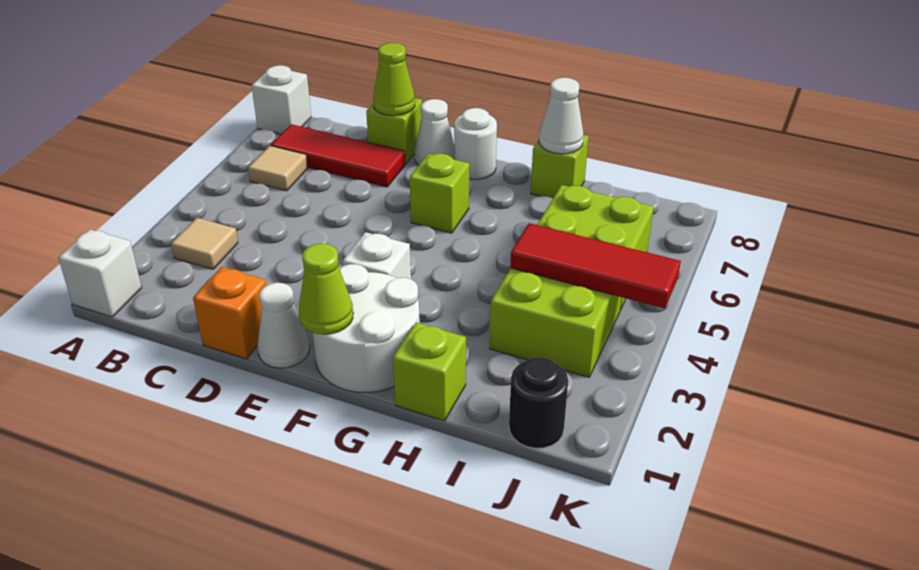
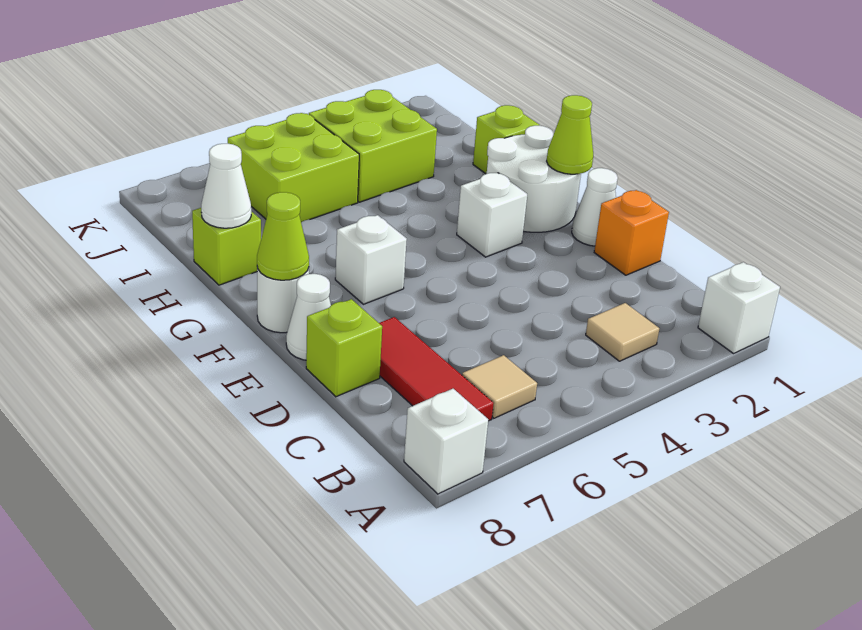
lime cone D8 level 2 -> lime cone F8 level 2
lime brick F6 level 1 -> white brick F6 level 1
red tile I4:K4 level 2 -> none
black round brick J1 level 1 -> none

